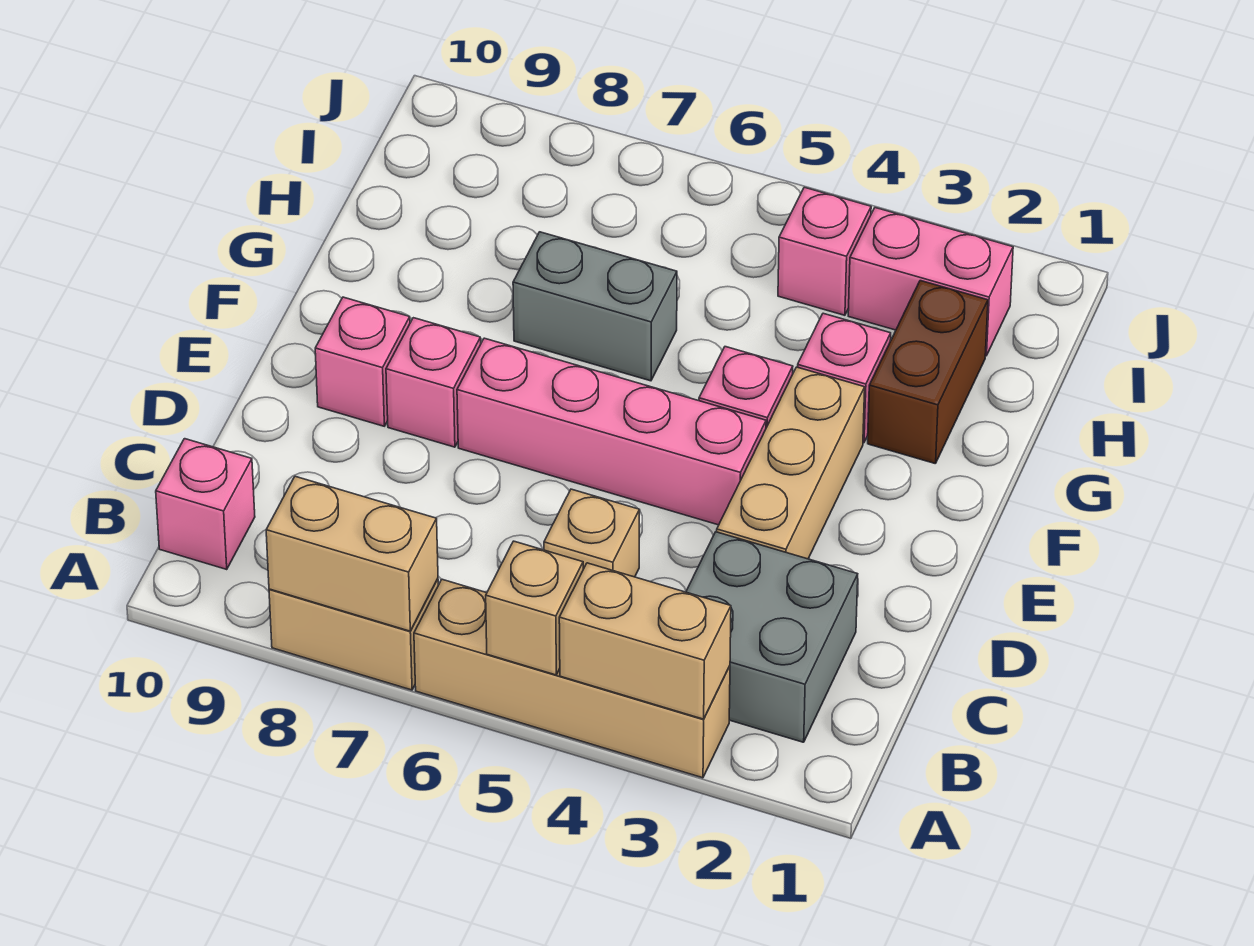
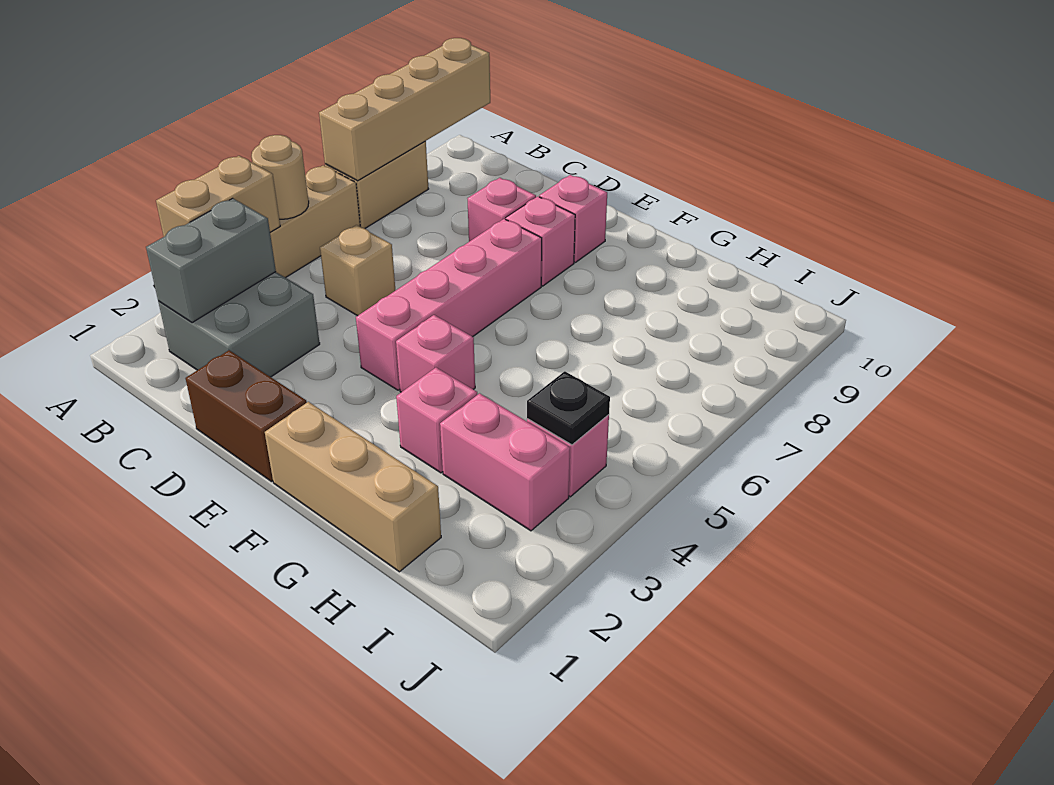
tan brick A5 level 2 -> tan round brick A5 level 2
tan brick A7:A8 level 2 -> tan brick A7:A10 level 2
pink brick B10 level 1 -> pink brick D8 level 1
tan brick D3:F3 level 1 -> tan brick F1:H1 level 1
brown brick G2:H2 level 1 -> brown brick D1:E1 level 1
grey brick G6:G7 level 1 -> grey brick B2:B3 level 2
pink brick I2:I3 level 1 -> pink brick H3:I3 level 1
none -> black plate I4 level 2

